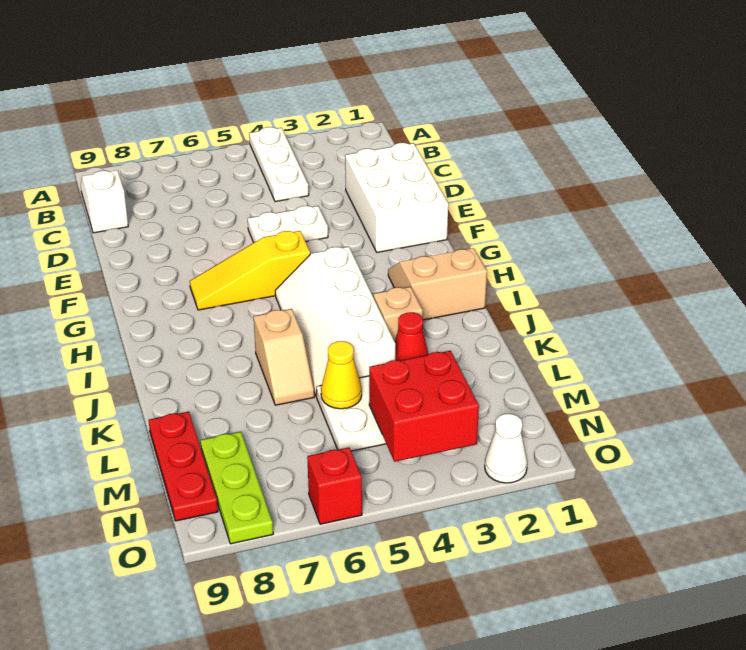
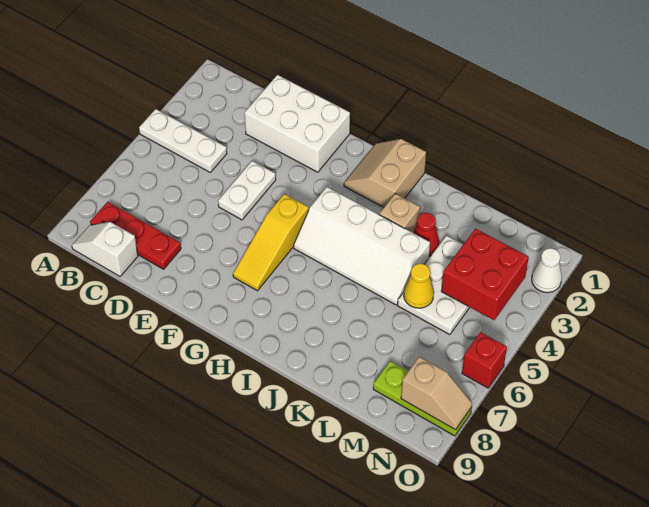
tan slope J6:K6 level 1 top J -> tan slope N8:O8 level 2 top N
red plate L9:N9 level 1 -> red plate B8:D8 level 1

